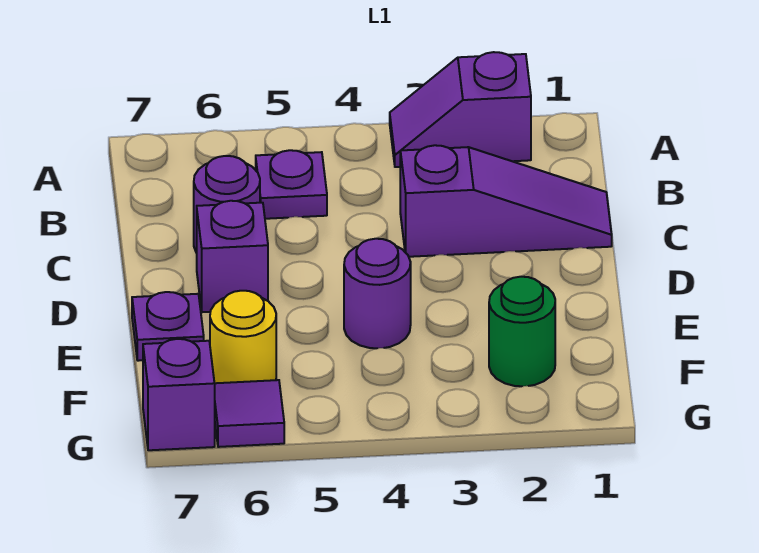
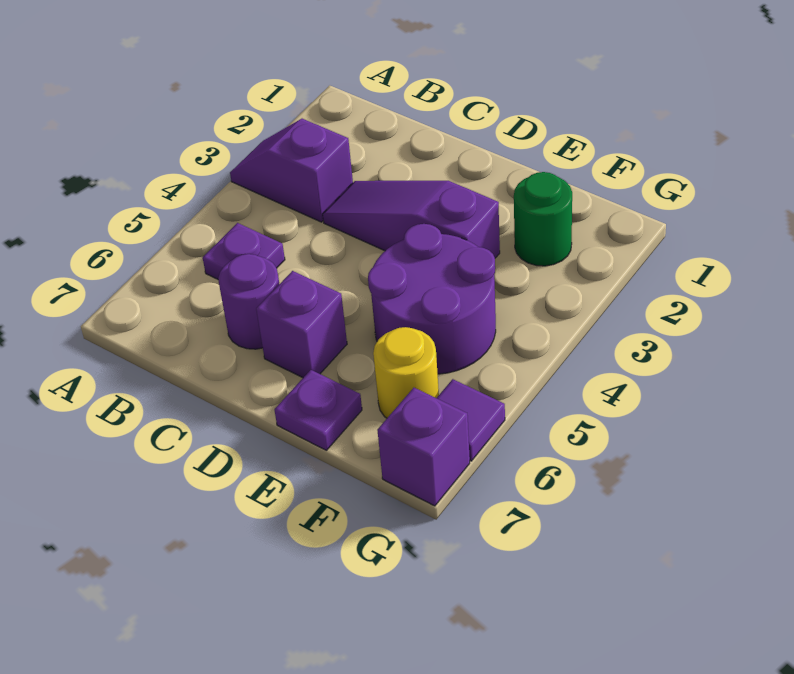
purple slope A2:A3 level 1 top 2 -> purple slope A3:B3 level 1 top B
purple slope C1:C3 level 1 top 3 -> purple slope C3:E3 level 1 top E
purple round brick E4 level 1 -> purple round brick E4:F5 level 1

